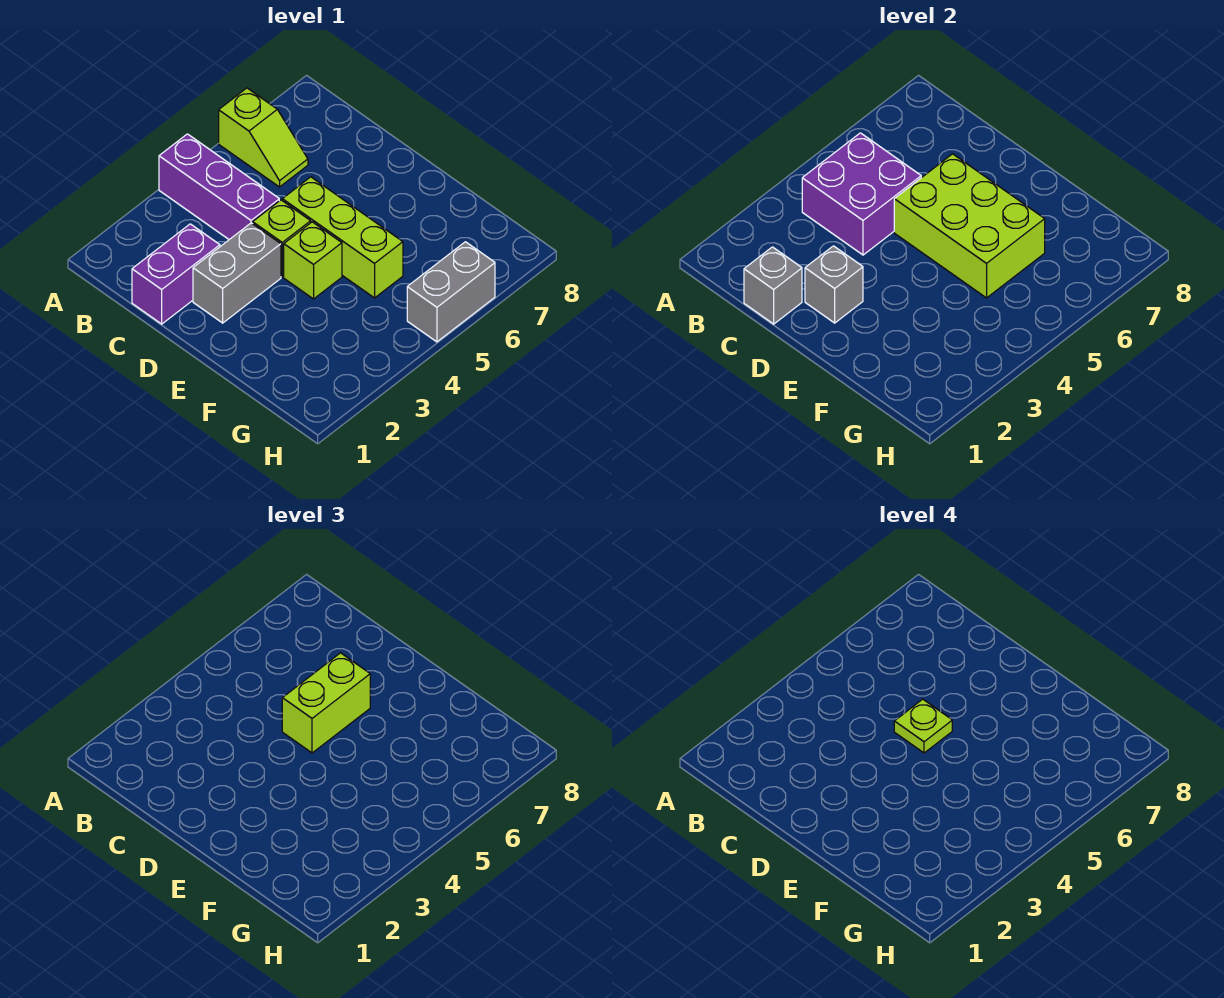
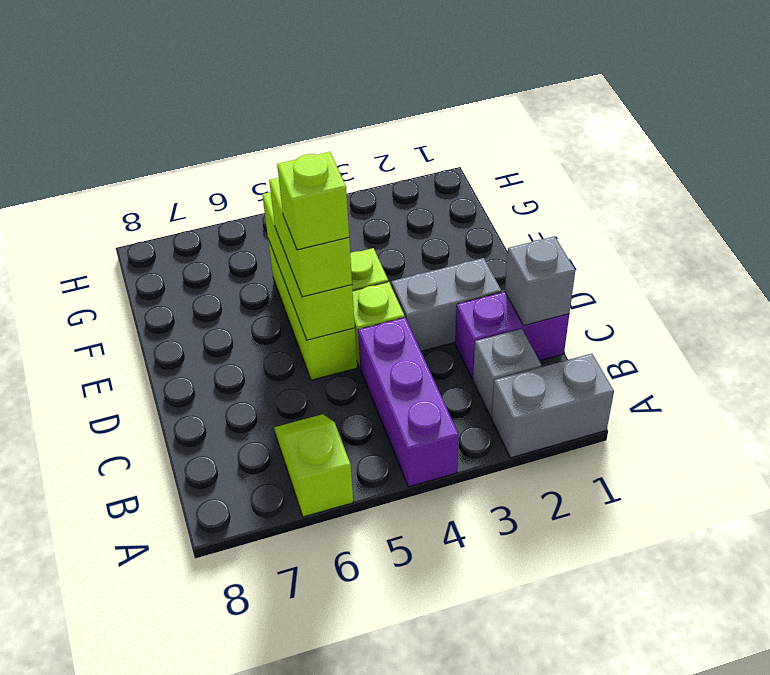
purple brick B4:C5 level 2 -> none
grey brick D2 level 2 -> grey brick B2 level 1
lime brick D5:F6 level 2 -> lime brick D5:F5 level 2
lime brick D5:D6 level 3 -> lime brick D5:E5 level 3
lime plate D5 level 4 -> lime brick D5 level 4
grey brick H5:H6 level 1 -> grey brick A1:A2 level 1

